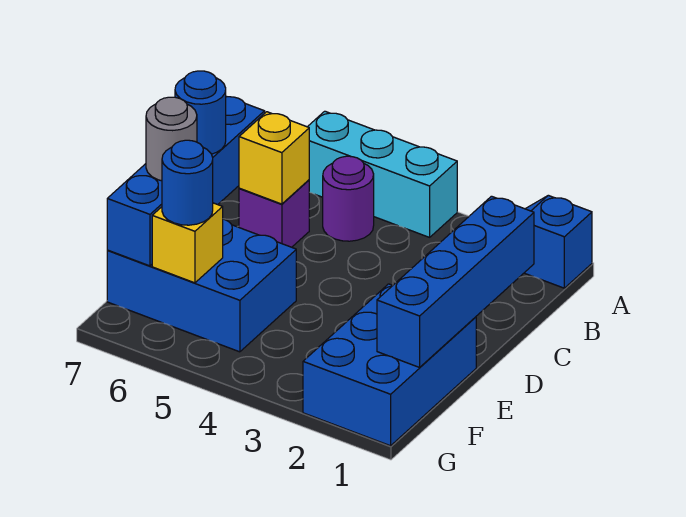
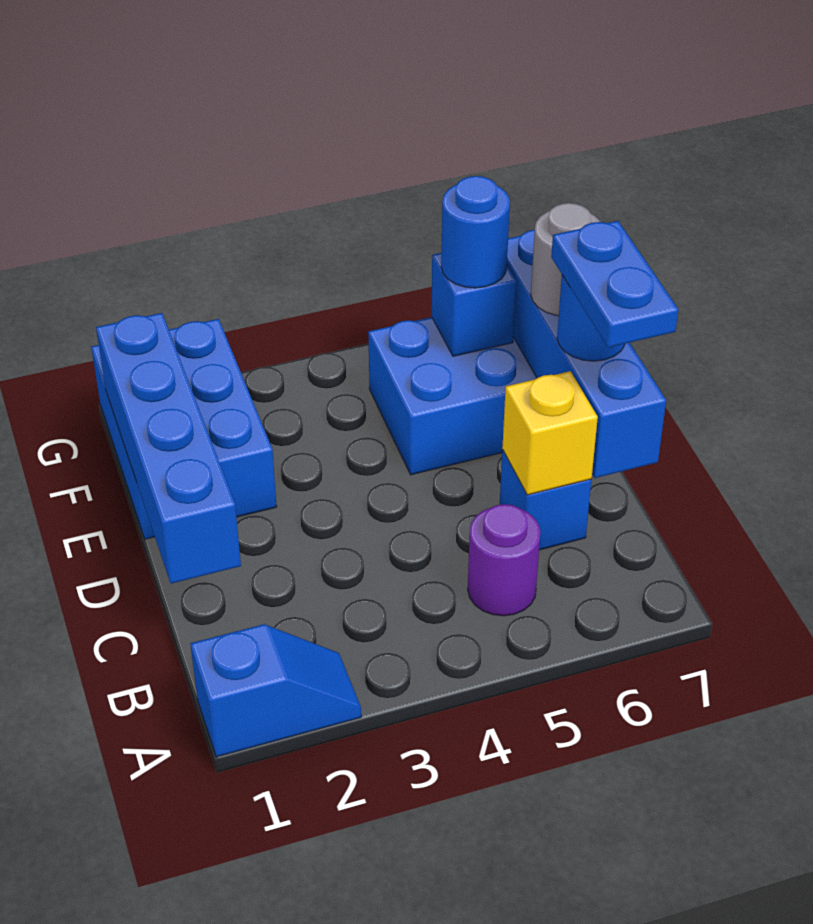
cyan brick A4:A6 level 1 -> none
purple brick C6 level 1 -> blue brick C6 level 1
none -> blue plate C7:D7 level 4
yellow brick F6 level 2 -> blue brick F6 level 2

